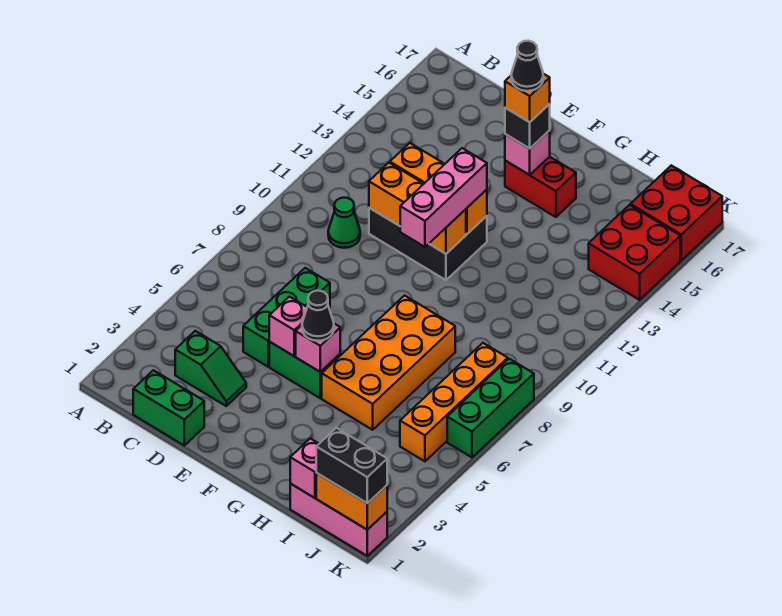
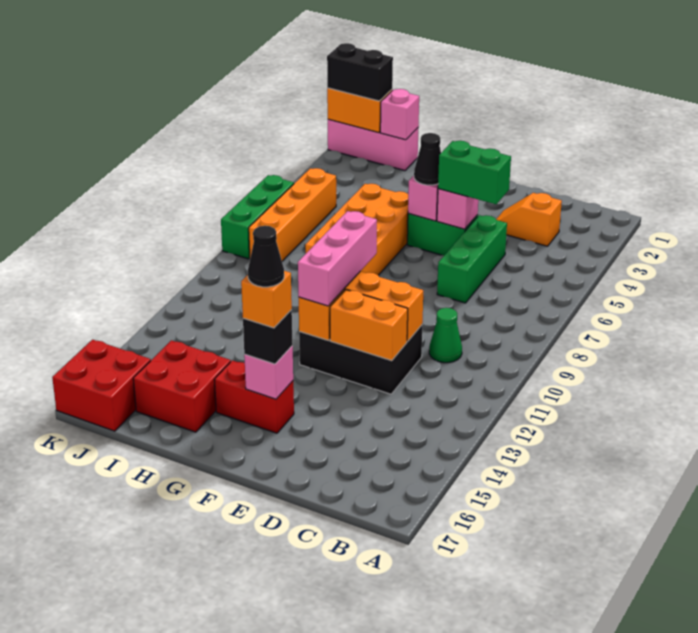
green brick C1:D1 level 1 -> green brick D5:E5 level 3
green slope C3:D3 level 1 top C -> orange slope C3:D3 level 1 top C
red brick J14:K15 level 1 -> red brick H15:I16 level 1

